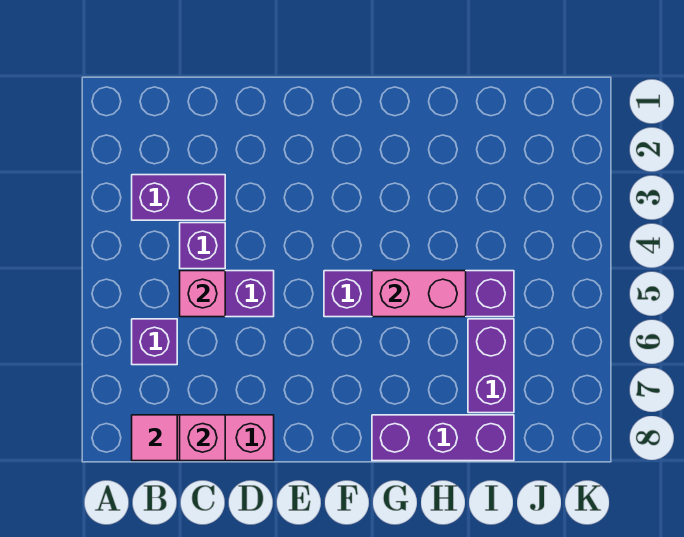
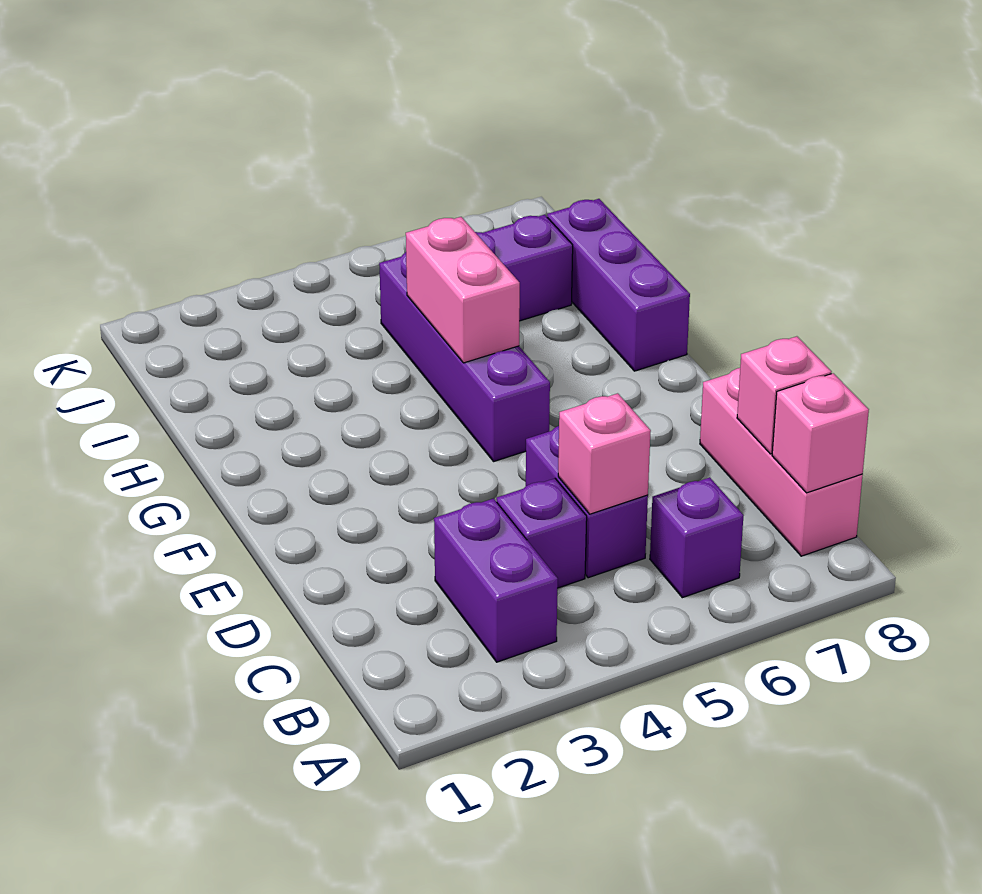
pink tile B8 level 2 -> pink brick B8 level 2

